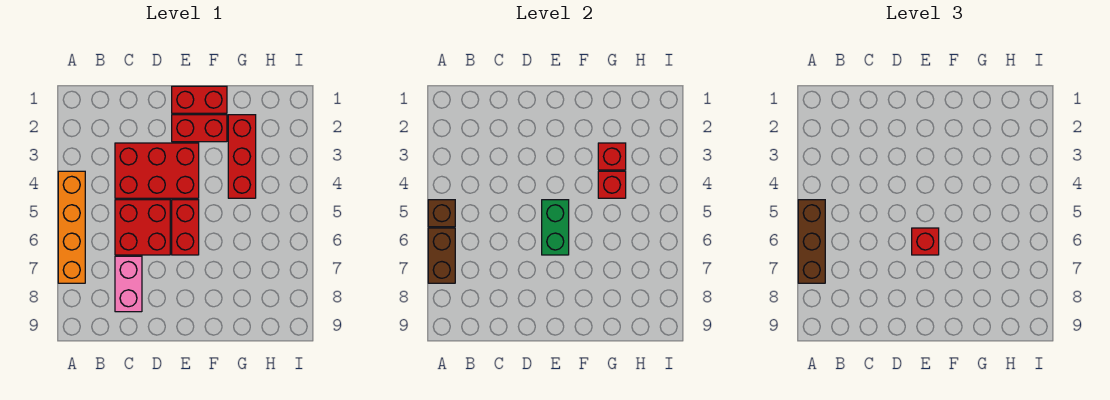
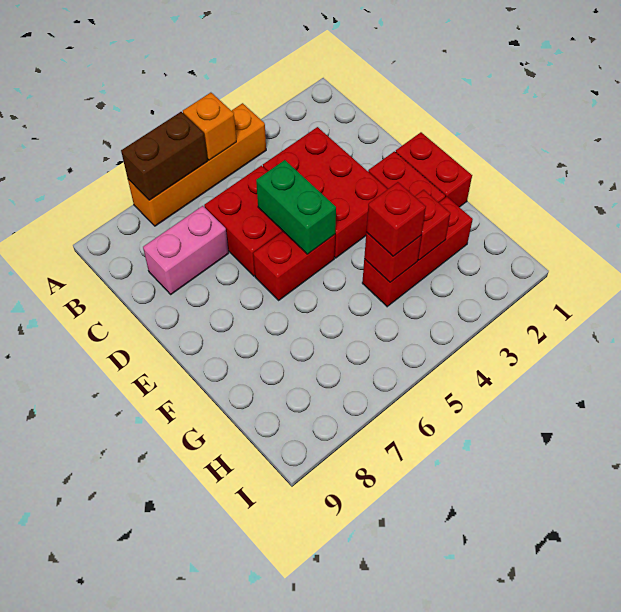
brown brick A5 level 2 -> orange brick A5 level 2
brown brick A5:A7 level 3 -> none
green brick E5:E6 level 2 -> green brick D5:E5 level 2
red brick E6 level 3 -> red brick G4 level 3

